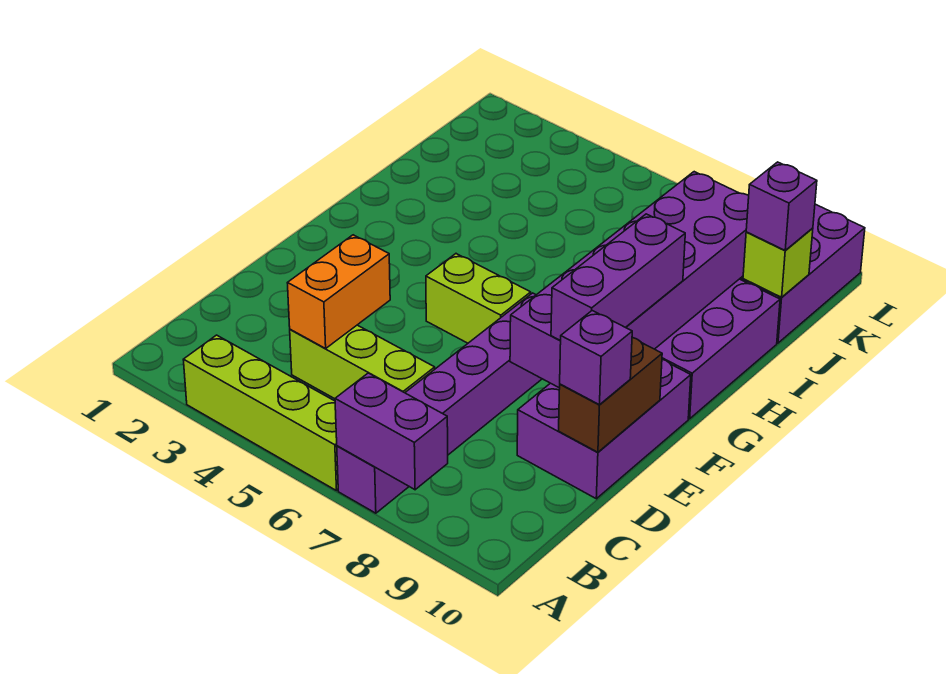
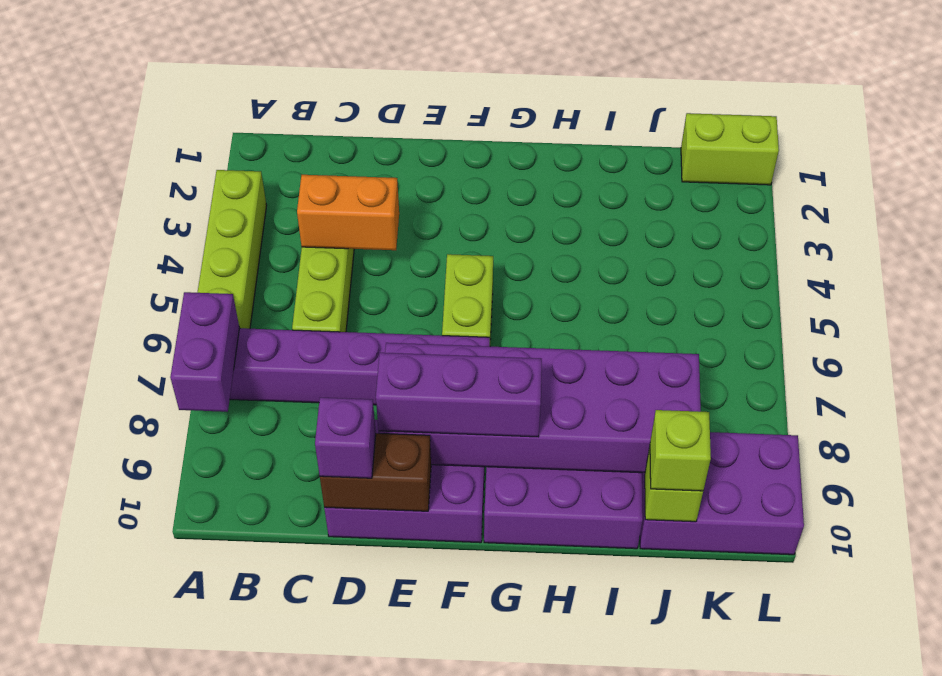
purple brick J10 level 3 -> lime brick J10 level 3
none -> lime brick K1:L1 level 1

